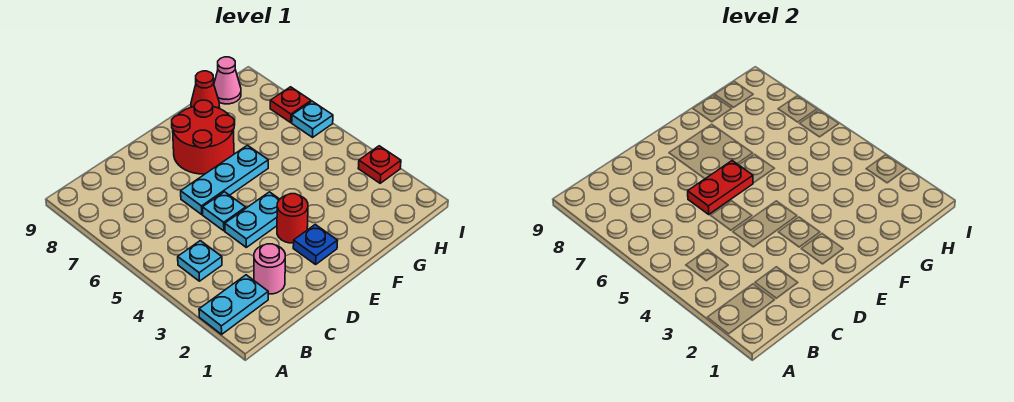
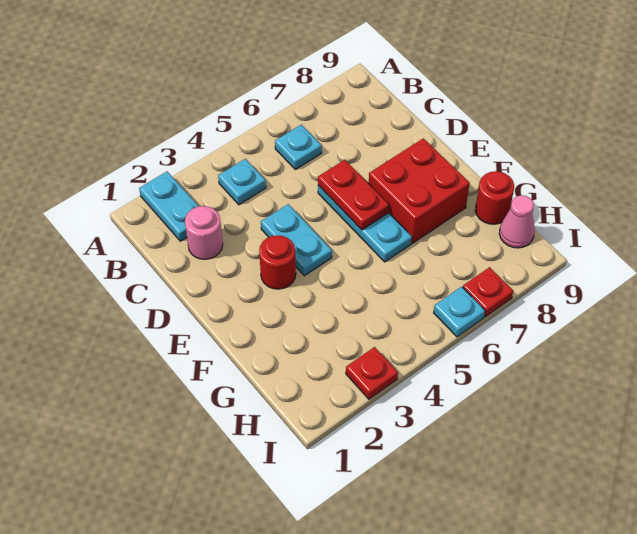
cyan plate D5 level 1 -> cyan plate B6 level 1
blue plate E2 level 1 -> none
red round brick E7:F8 level 1 -> red brick E7:F8 level 1
red cone G9 level 1 -> red round brick G9 level 1

